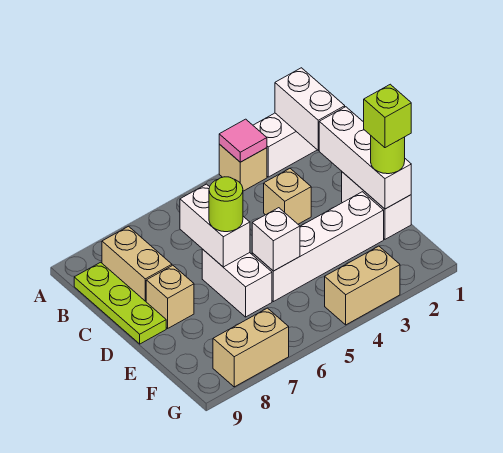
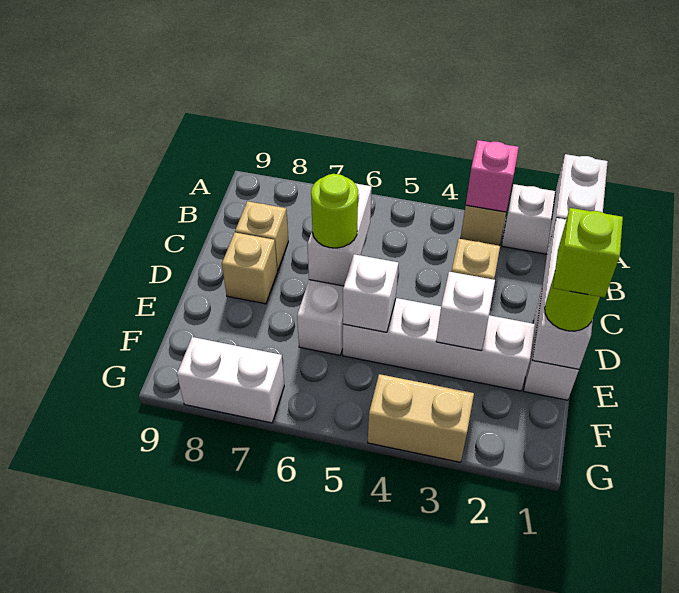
pink tile A3 level 2 -> pink brick A3 level 2
tan brick B8:C8 level 1 -> tan brick C8 level 1
lime plate B9:D9 level 1 -> none
none -> white brick E3 level 2
tan brick G7:G8 level 1 -> white brick G7:G8 level 1

